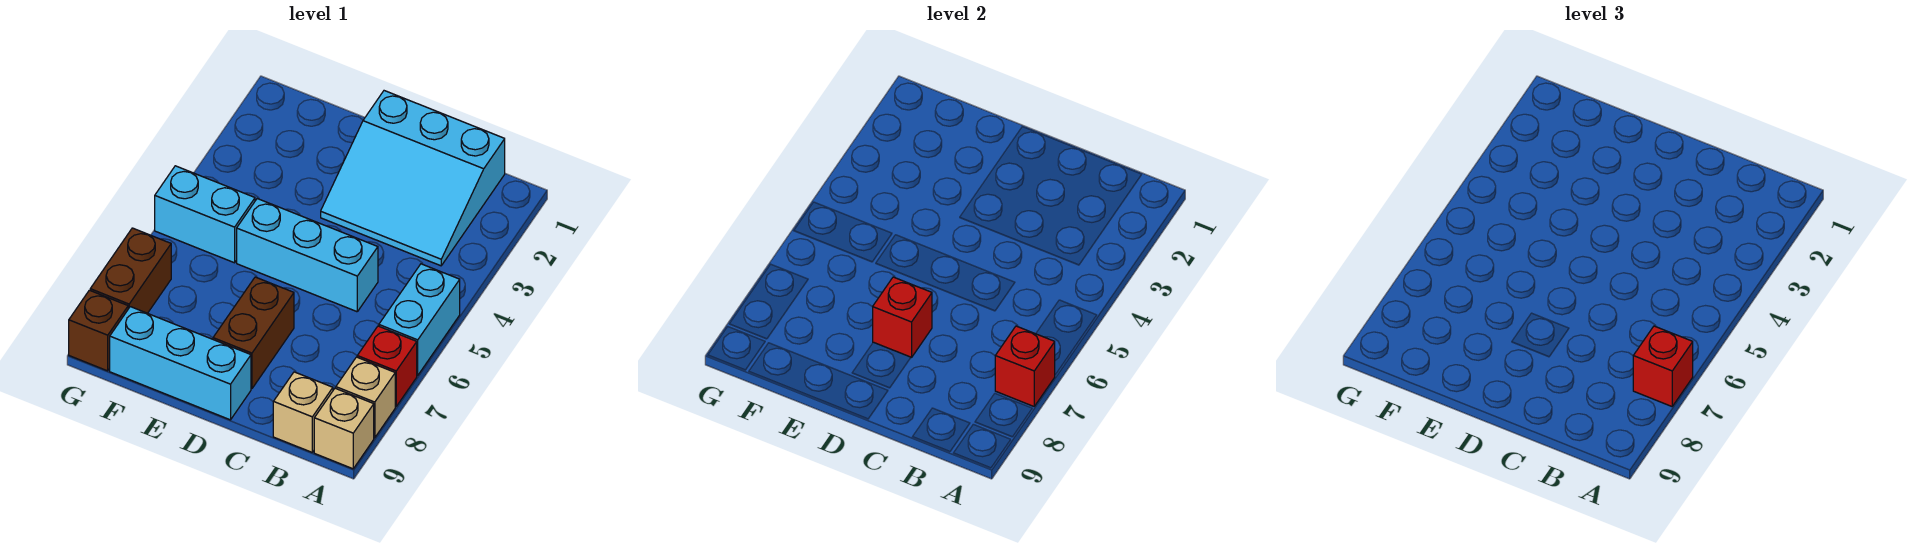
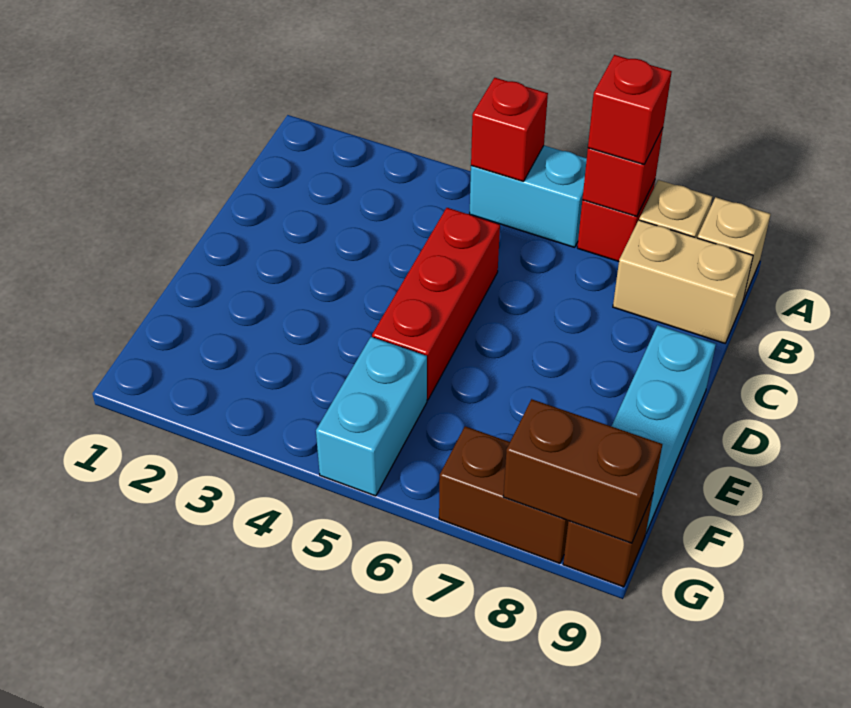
cyan slope B1:D3 level 1 top 1 -> none
tan brick B9 level 1 -> tan brick B8:B9 level 1
cyan brick C5:E5 level 1 -> red brick C5:E5 level 1
brown brick D7:D8 level 1 -> brown brick G8:G9 level 2
red brick D7 level 2 -> red brick A5 level 2

